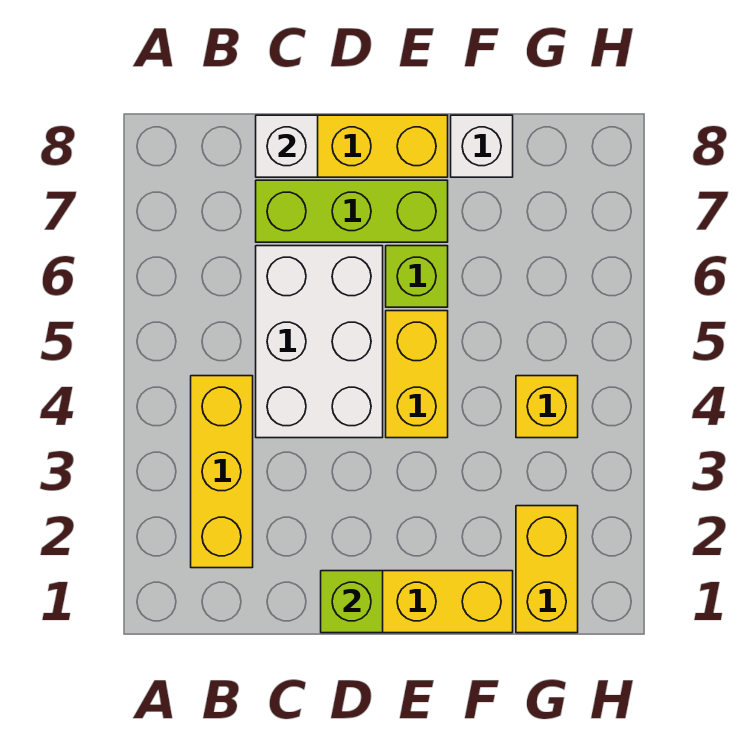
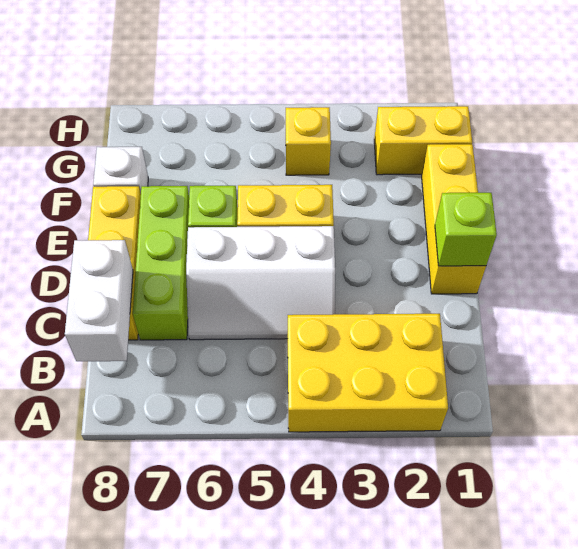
yellow brick B2:B4 level 1 -> yellow brick A2:B4 level 1
white brick C4:D6 level 1 -> white slope C4:D6 level 1 top D
white brick C8 level 2 -> white brick B8:C8 level 2

